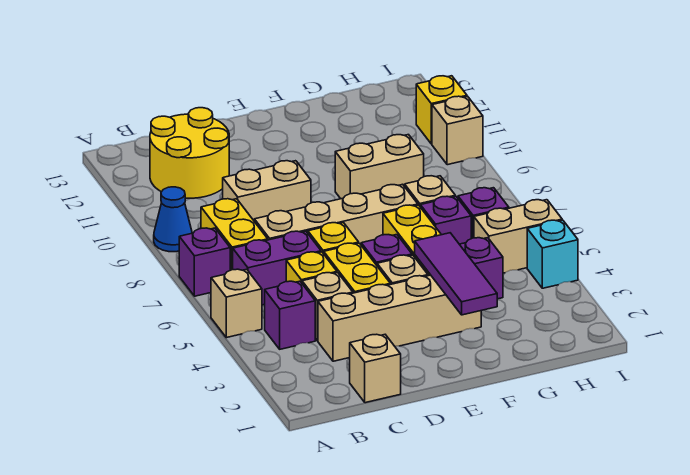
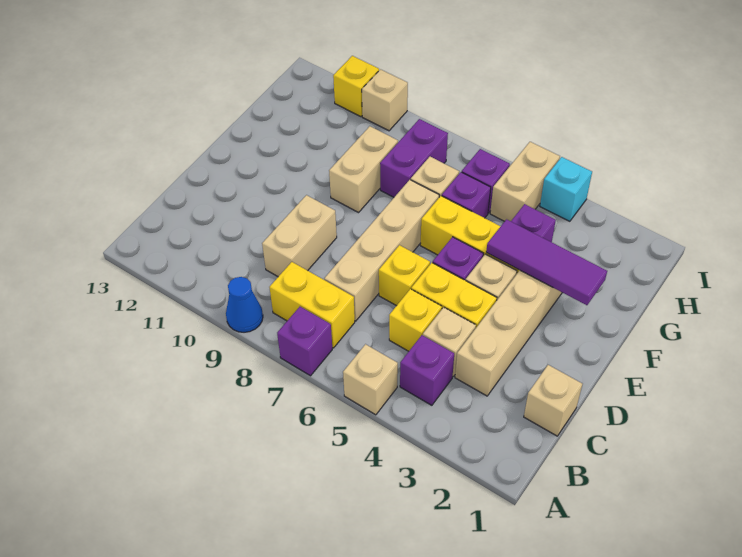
purple brick B6:C6 level 1 -> purple brick G8:H8 level 1
yellow round brick B11:C12 level 1 -> none

